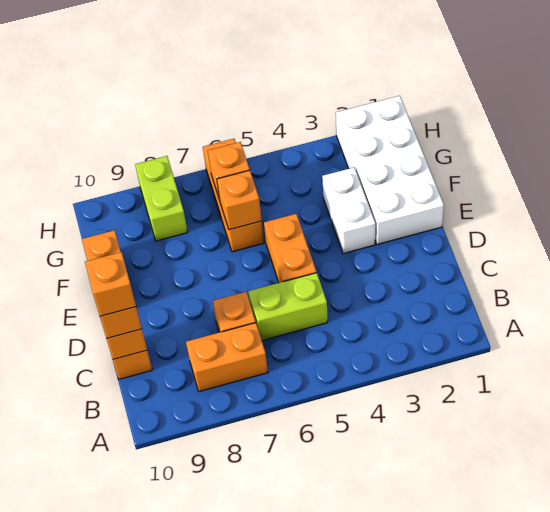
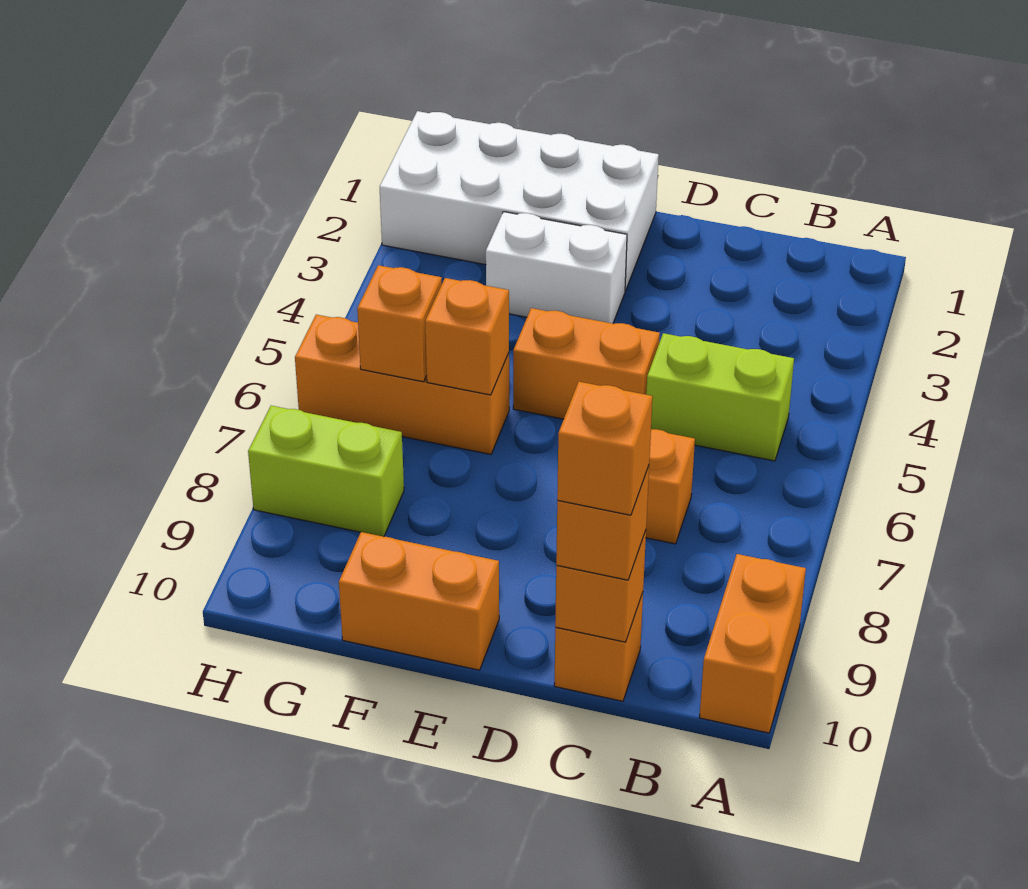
orange brick B7:B8 level 1 -> orange brick A9:A10 level 1
lime brick C5:C6 level 1 -> lime brick B5:C5 level 1

